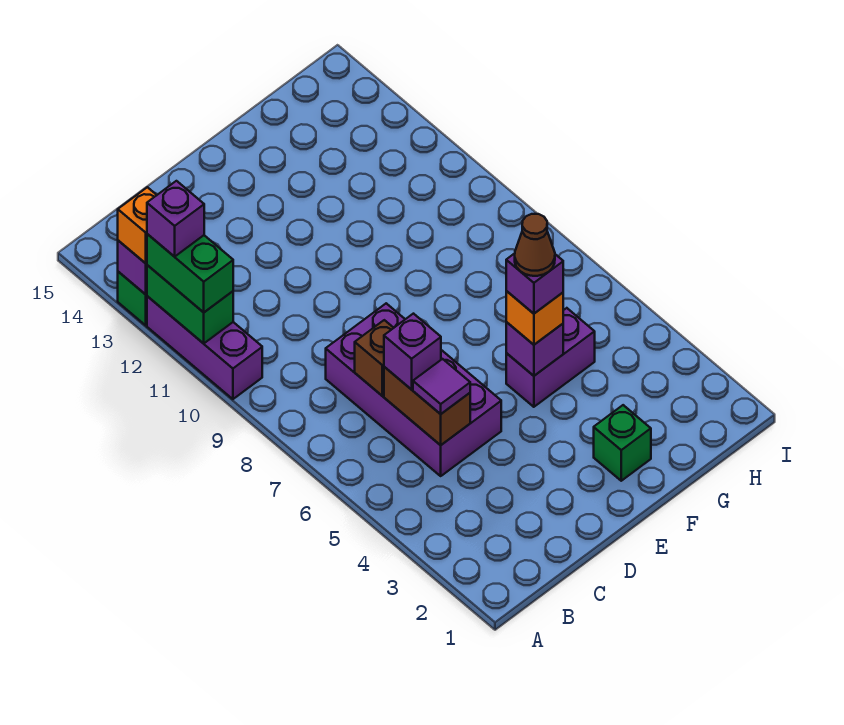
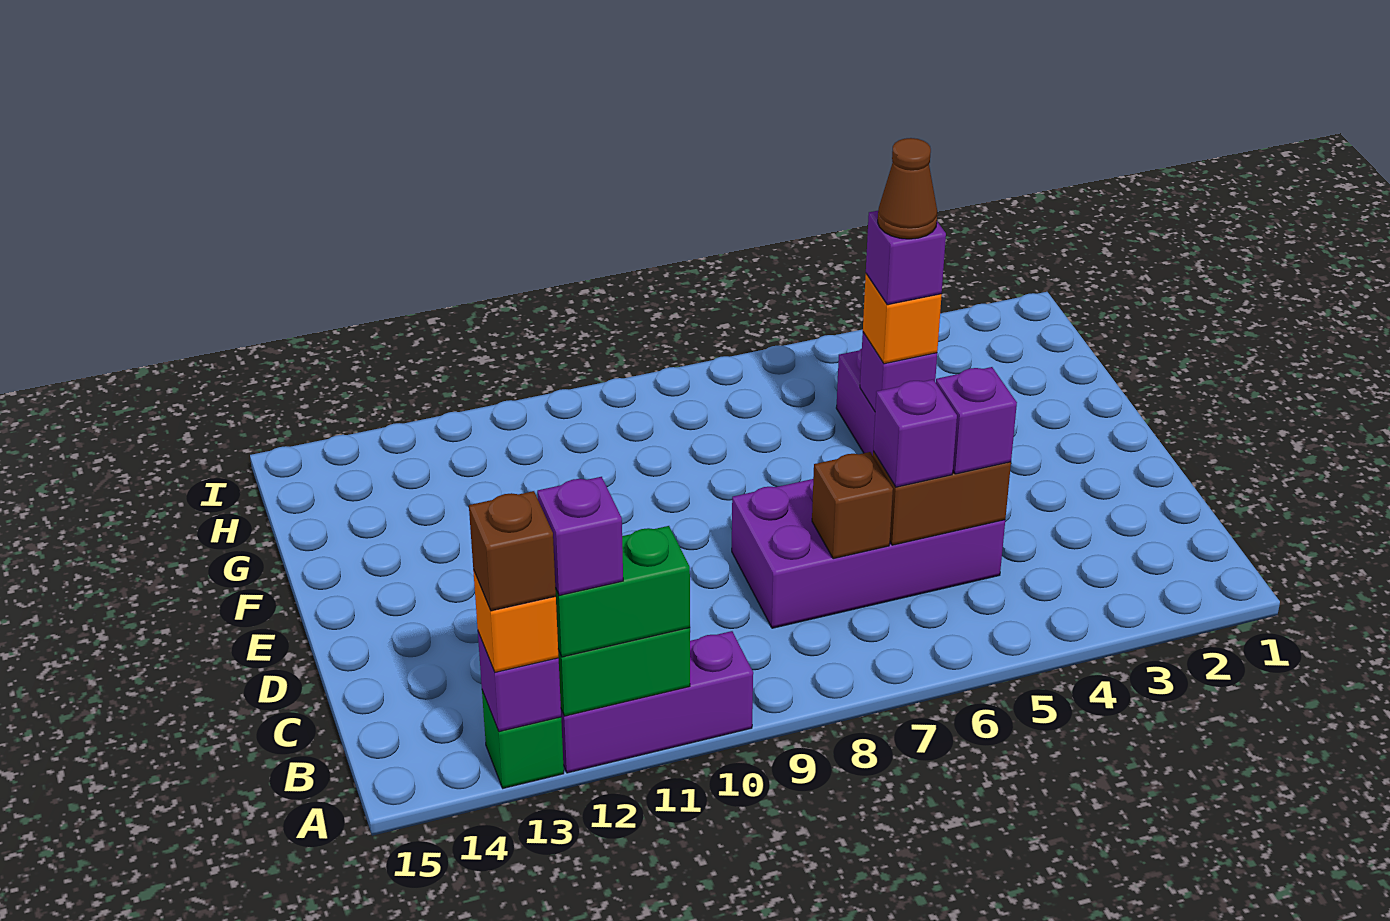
none -> brown brick A13 level 4
purple tile C5 level 3 -> purple brick C5 level 3
green brick F2 level 1 -> none

